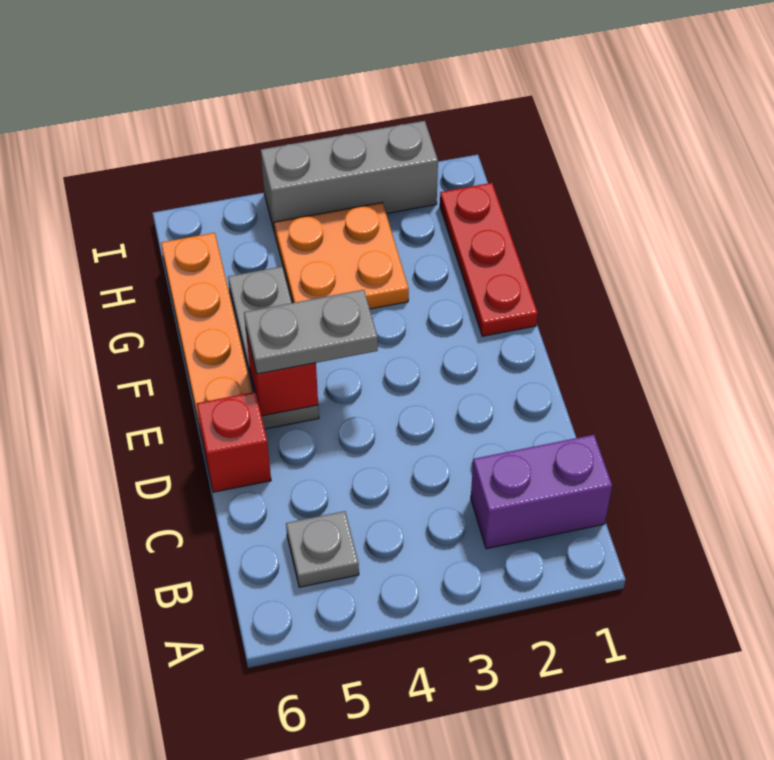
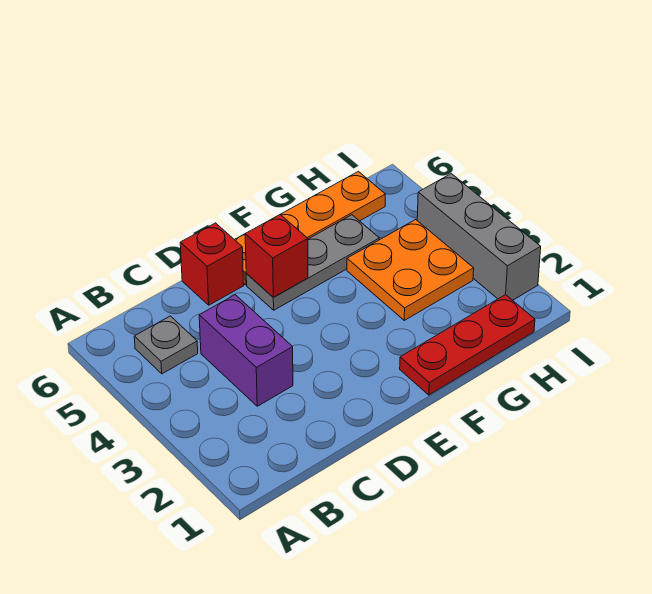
purple brick B1:B2 level 1 -> purple brick C3:C4 level 1
grey plate E4:E5 level 3 -> none

